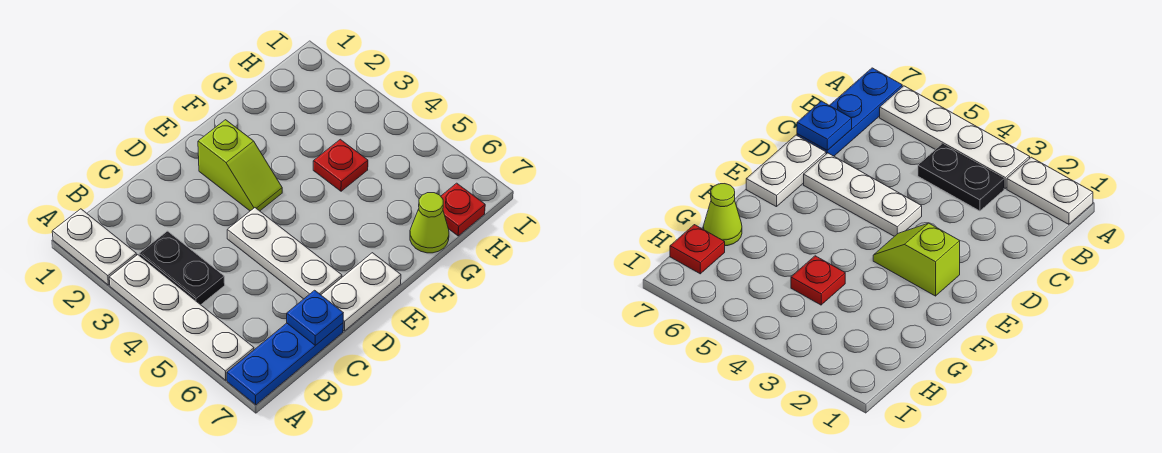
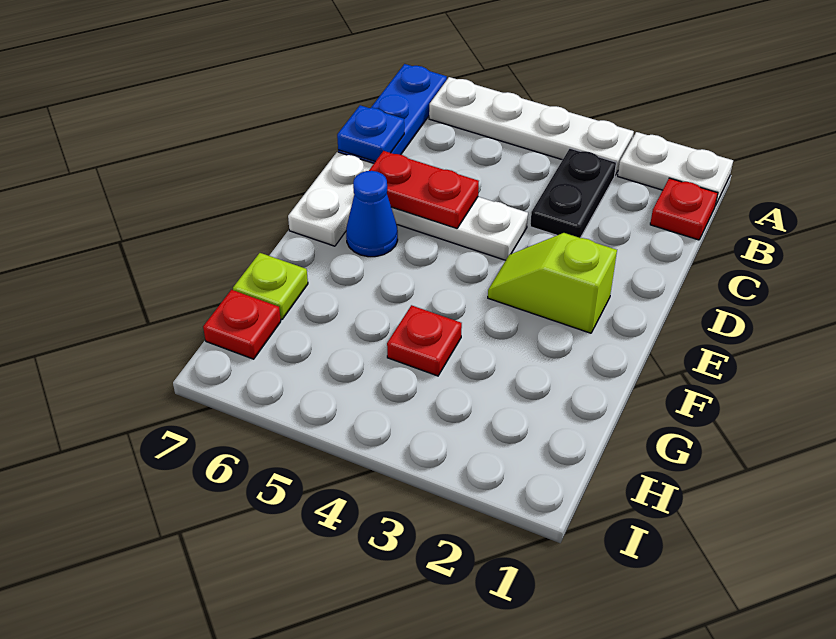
none -> red plate B1 level 1
black plate B3:B4 level 1 -> black plate B3:C3 level 1
none -> red plate D5:D6 level 2
none -> blue cone E6 level 1
lime cone G7 level 1 -> lime plate G7 level 1

